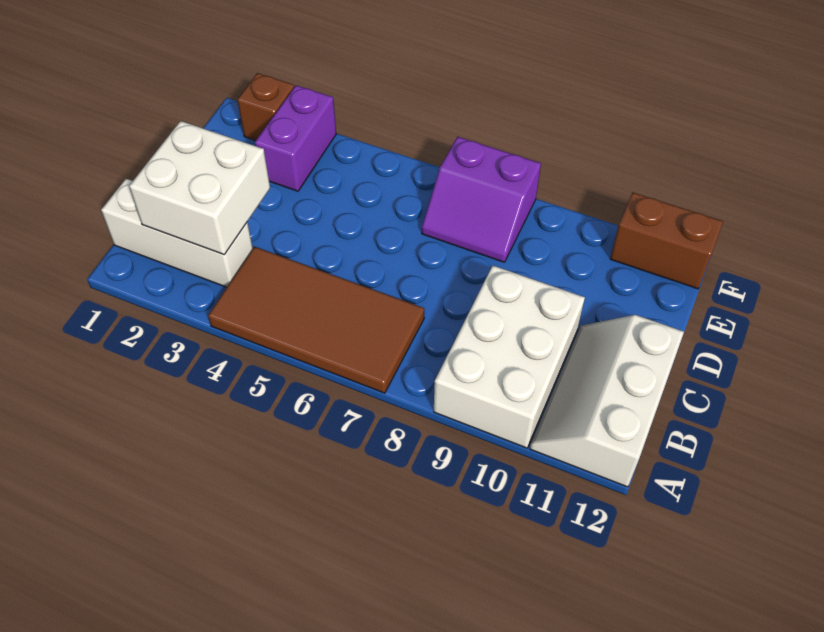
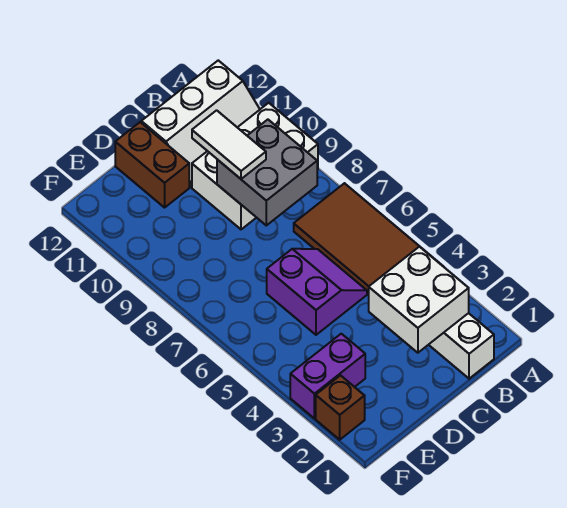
none -> grey brick B8:C9 level 2
none -> white tile C9:C10 level 3
purple slope E7:F8 level 1 top F -> purple slope C5:D6 level 1 top D
brown brick F11:F12 level 1 -> brown brick D11:D12 level 1

